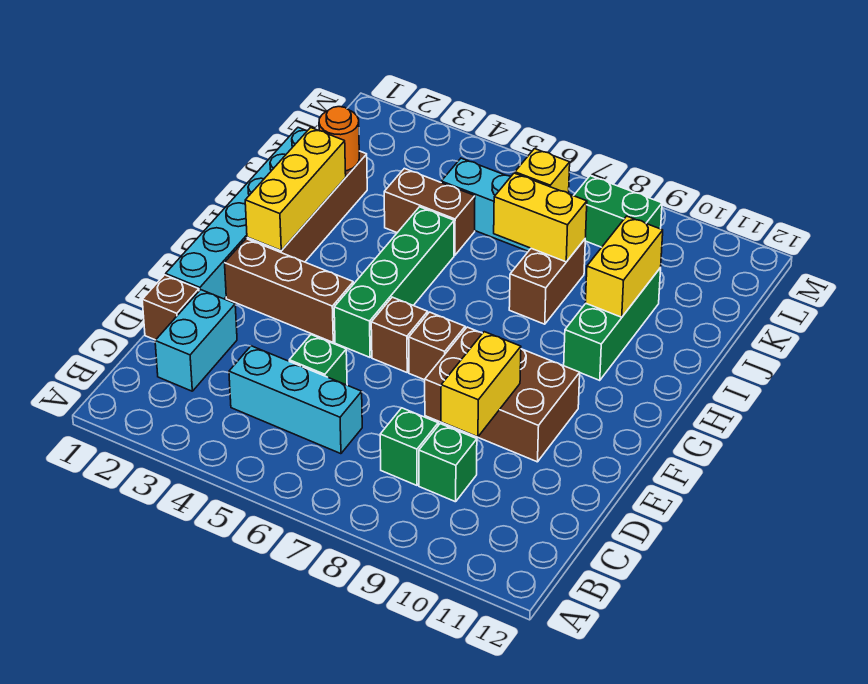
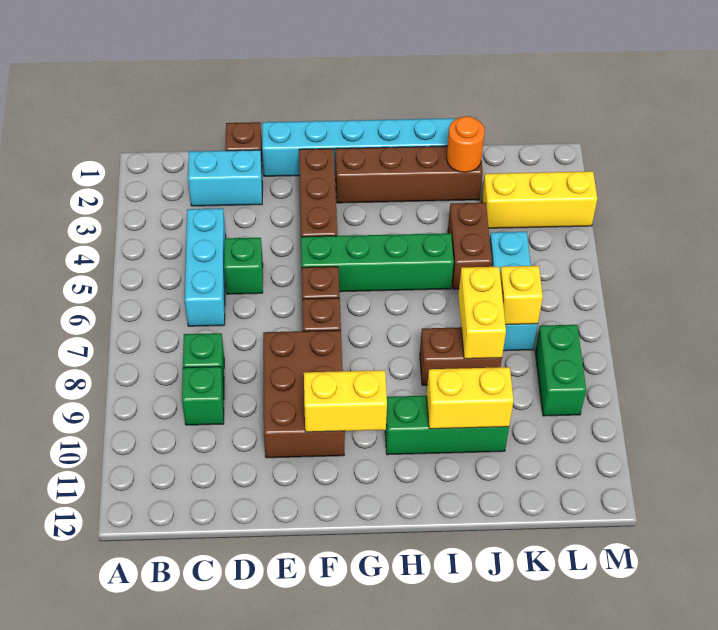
yellow brick D9:E9 level 2 -> yellow brick F10:G10 level 2
yellow brick G2:I2 level 2 -> yellow brick K3:M3 level 1

